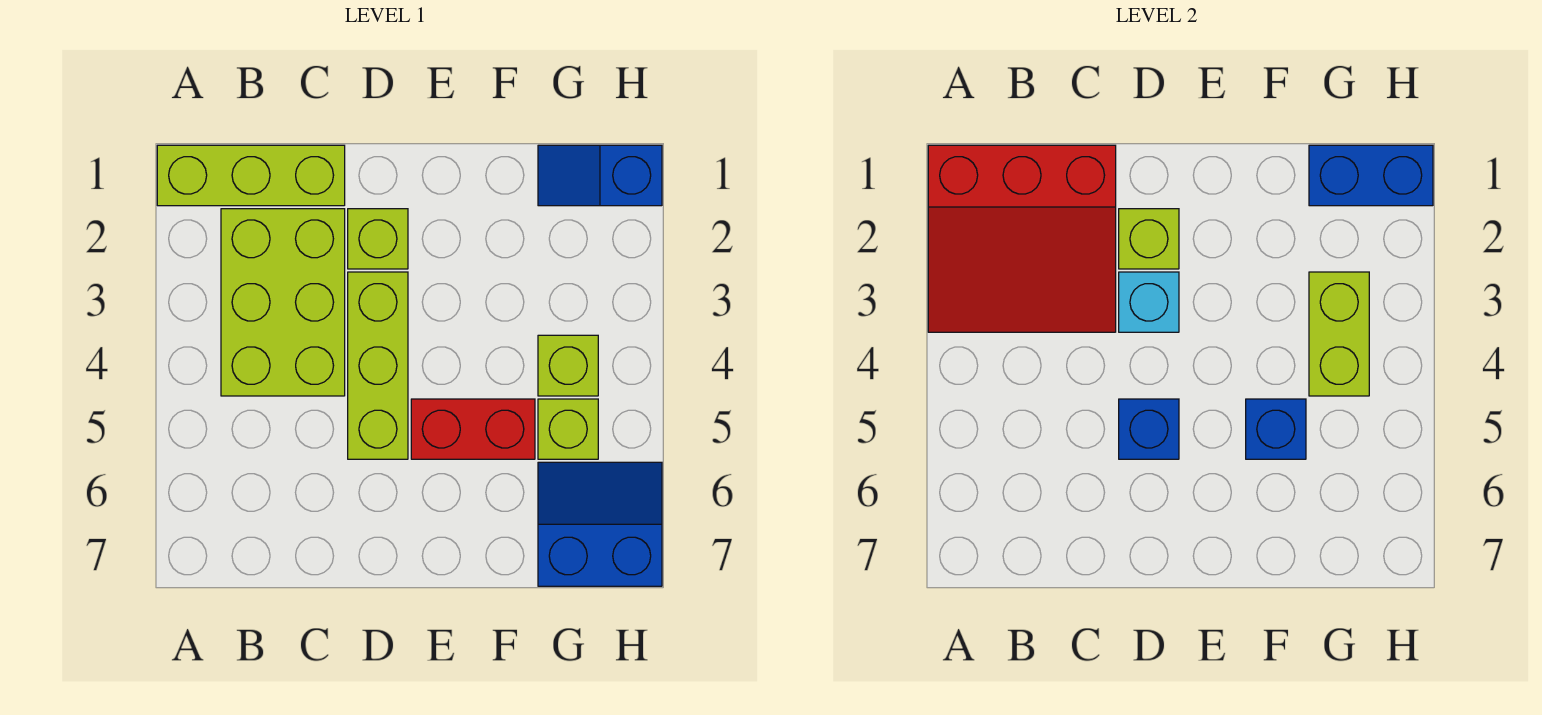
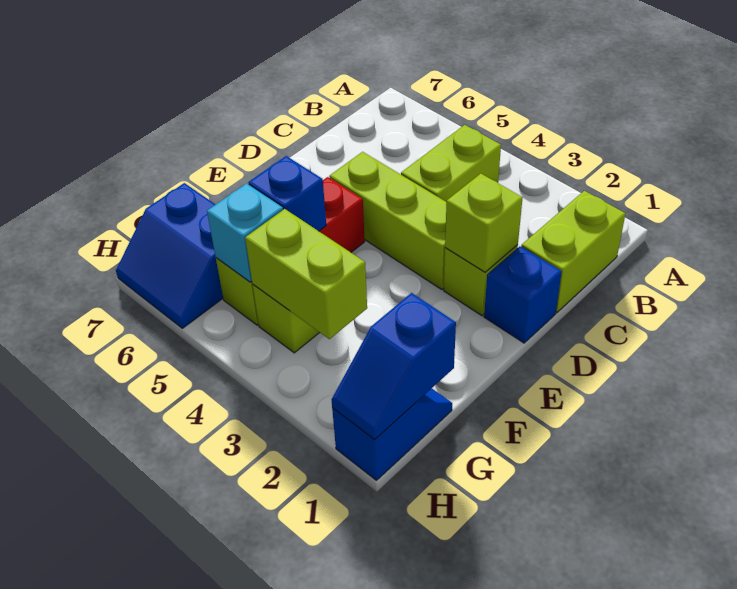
lime brick A1:C1 level 1 -> lime brick B1:C1 level 1
red slope A1:C3 level 2 top 1 -> none
lime brick B2:C4 level 1 -> lime brick B4:C4 level 1
cyan brick D3 level 2 -> cyan brick G5 level 2
blue brick D5 level 2 -> blue brick D1 level 1
blue brick G1:H1 level 2 -> blue slope G1:H1 level 2 top G
blue slope G6:H7 level 1 top 7 -> blue slope G6:H7 level 1 top G

